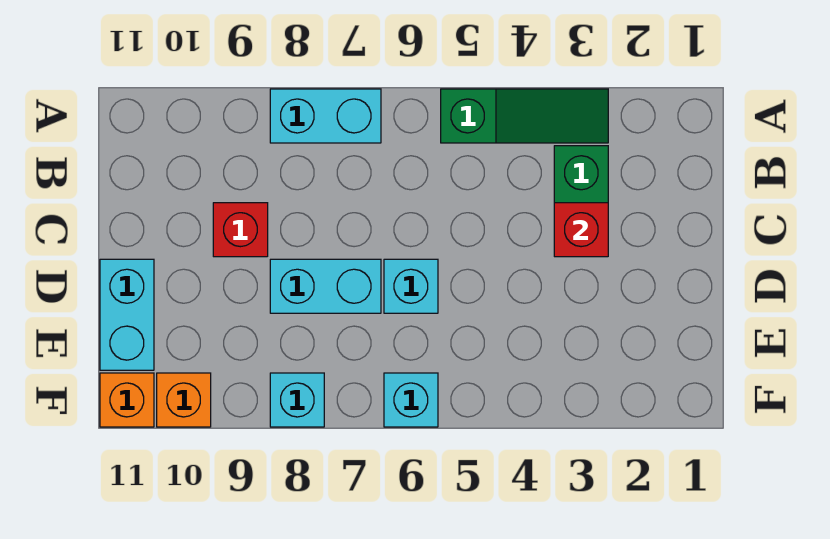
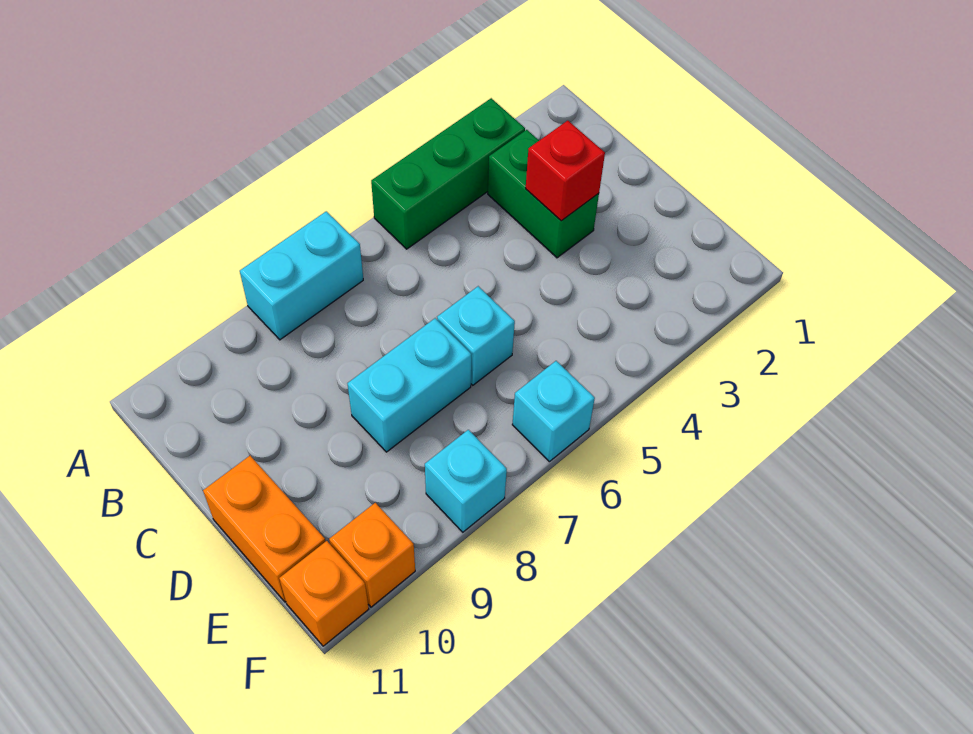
green slope A3:A5 level 1 top 5 -> green brick A3:A5 level 1
red brick C9 level 1 -> none
cyan brick D11:E11 level 1 -> orange brick D11:E11 level 1

